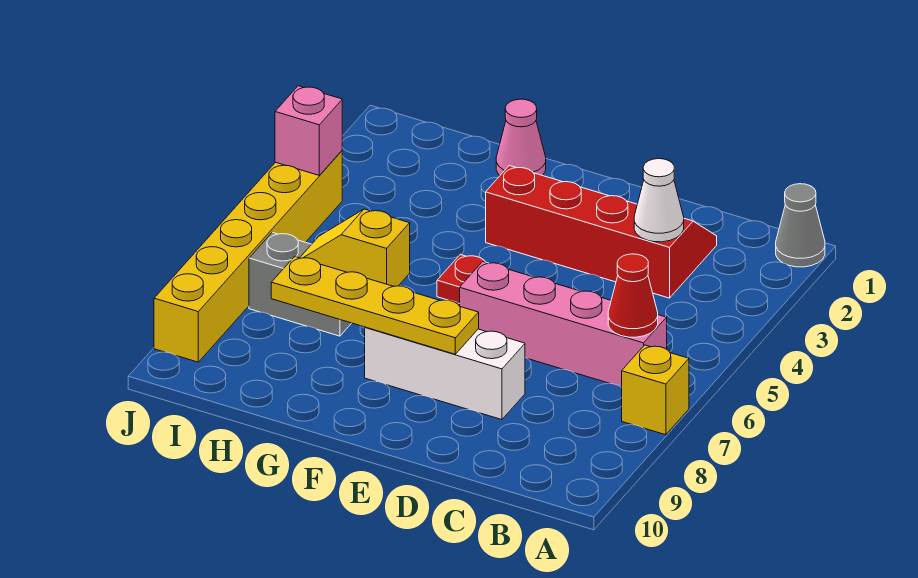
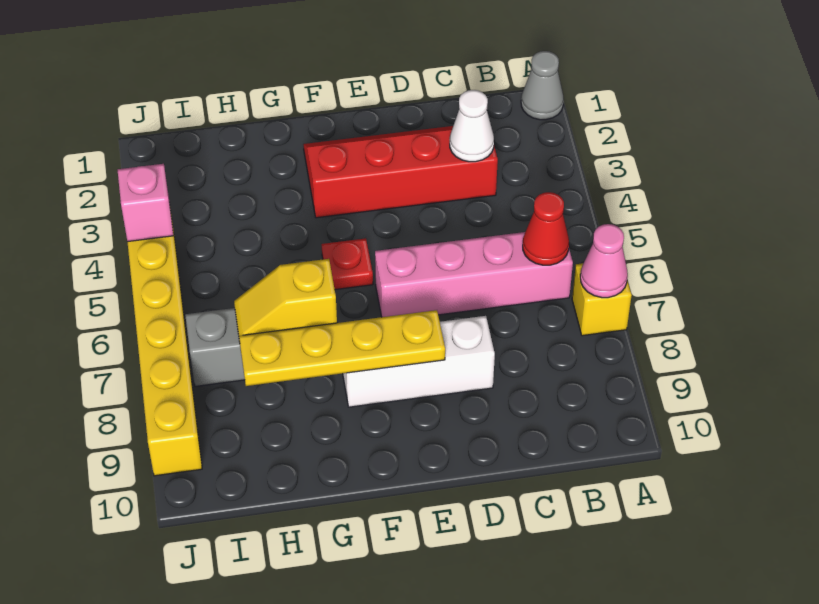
pink cone G1 level 1 -> pink cone A7 level 2

